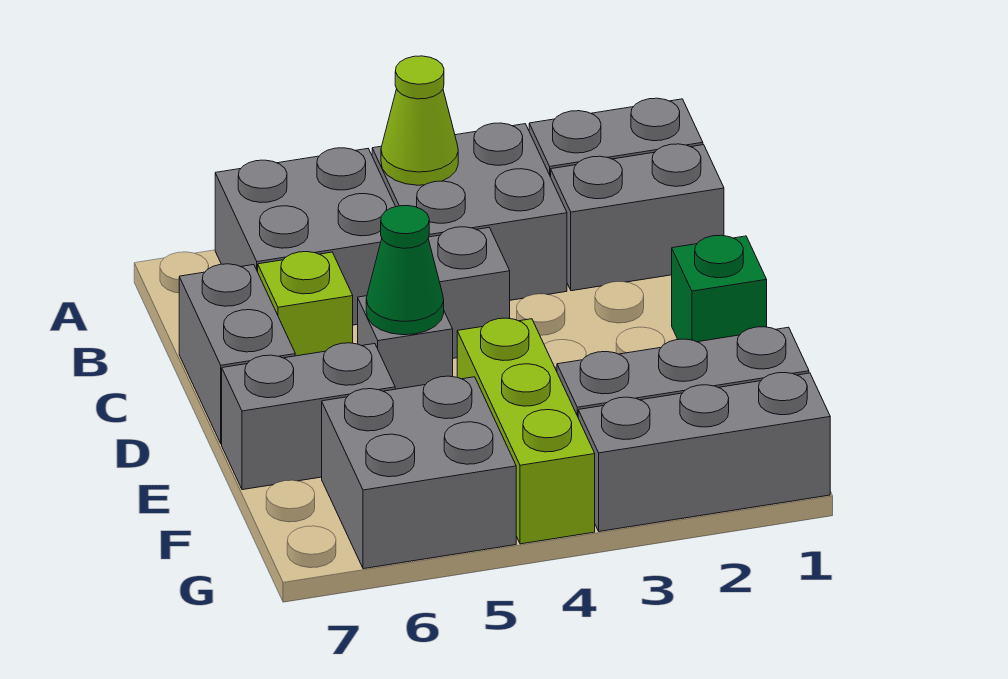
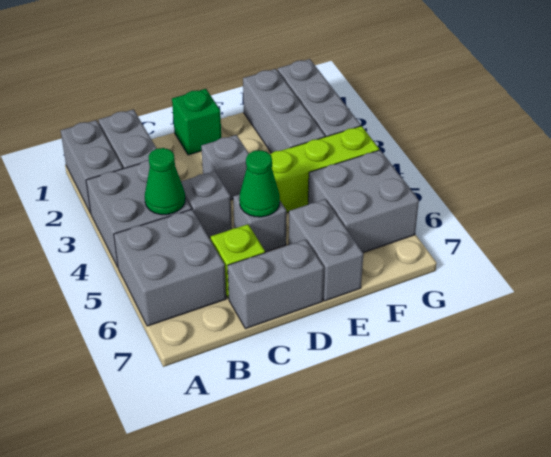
lime cone A4 level 2 -> none
none -> green cone B4 level 2
none -> grey brick D3 level 1

